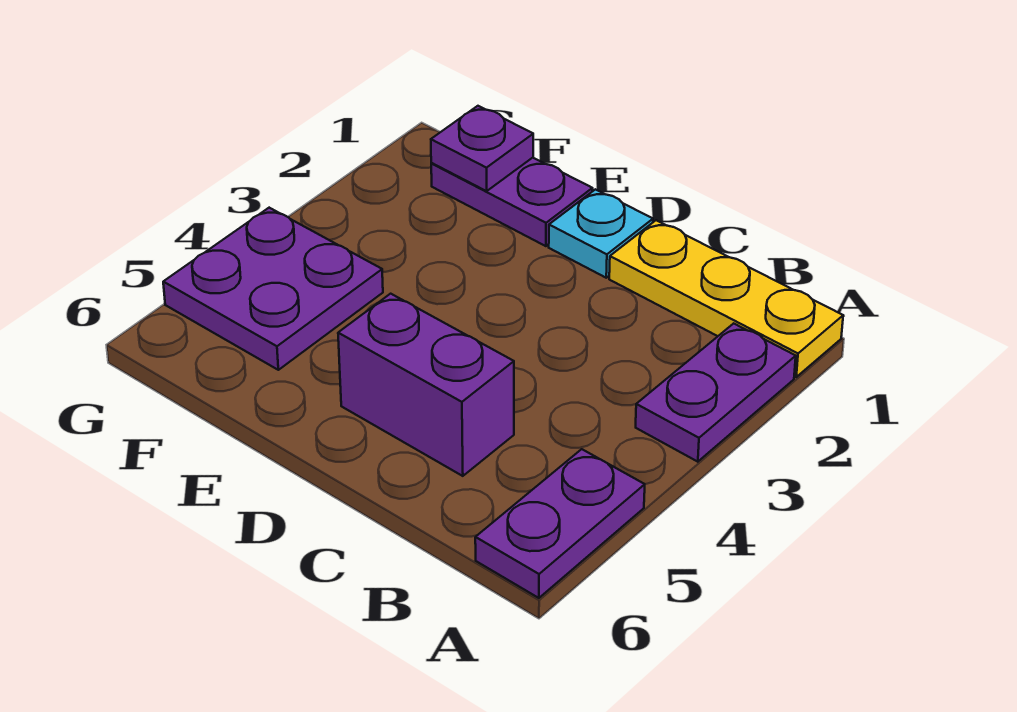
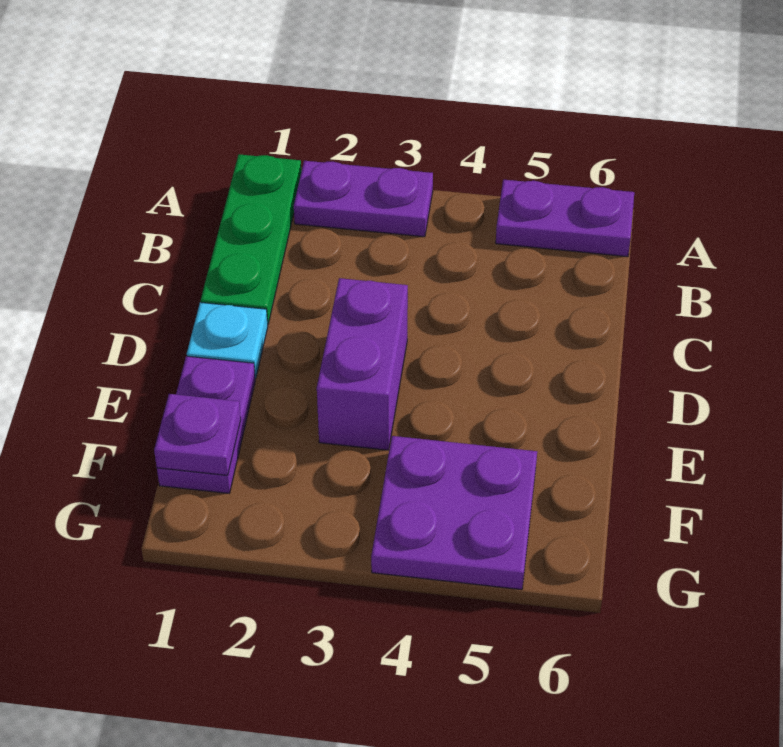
yellow plate A1:C1 level 1 -> green plate A1:C1 level 1
purple brick C5:D5 level 1 -> purple brick D3:E3 level 1

